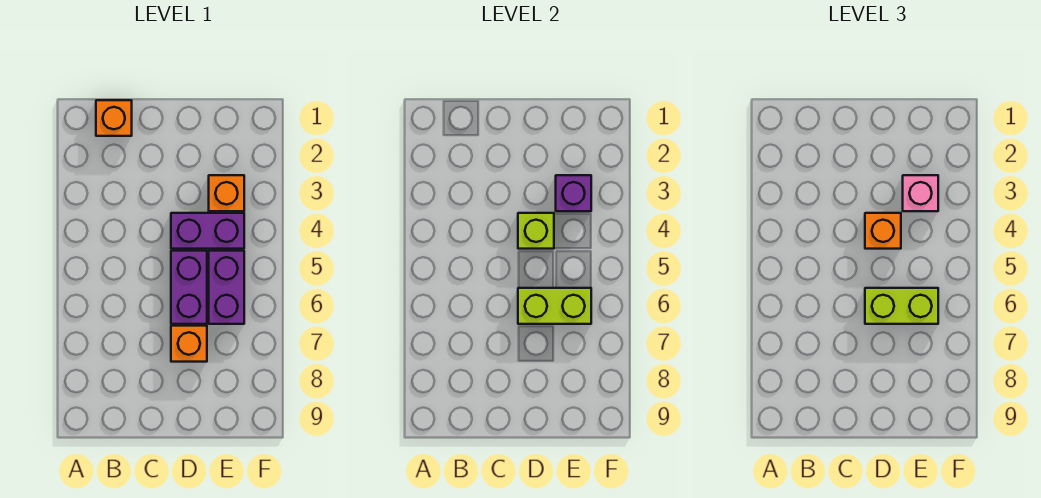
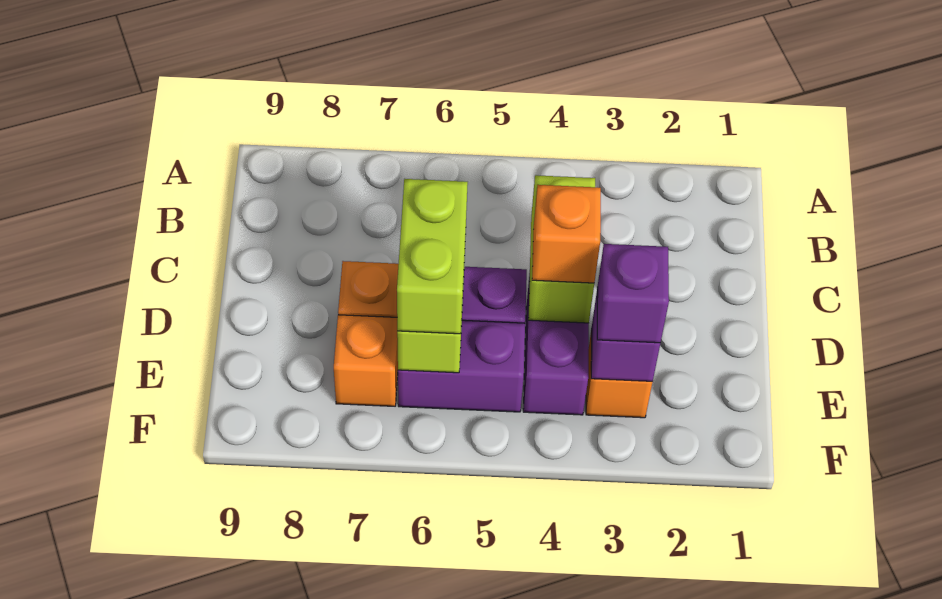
orange brick B1 level 1 -> orange brick E7 level 1
lime brick D4 level 2 -> lime brick C4:D4 level 2
pink brick E3 level 3 -> purple brick E3 level 3

